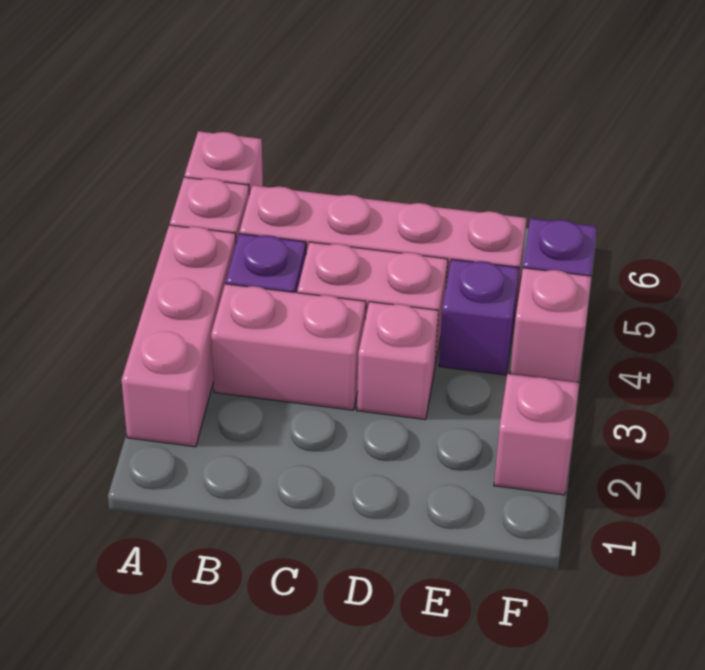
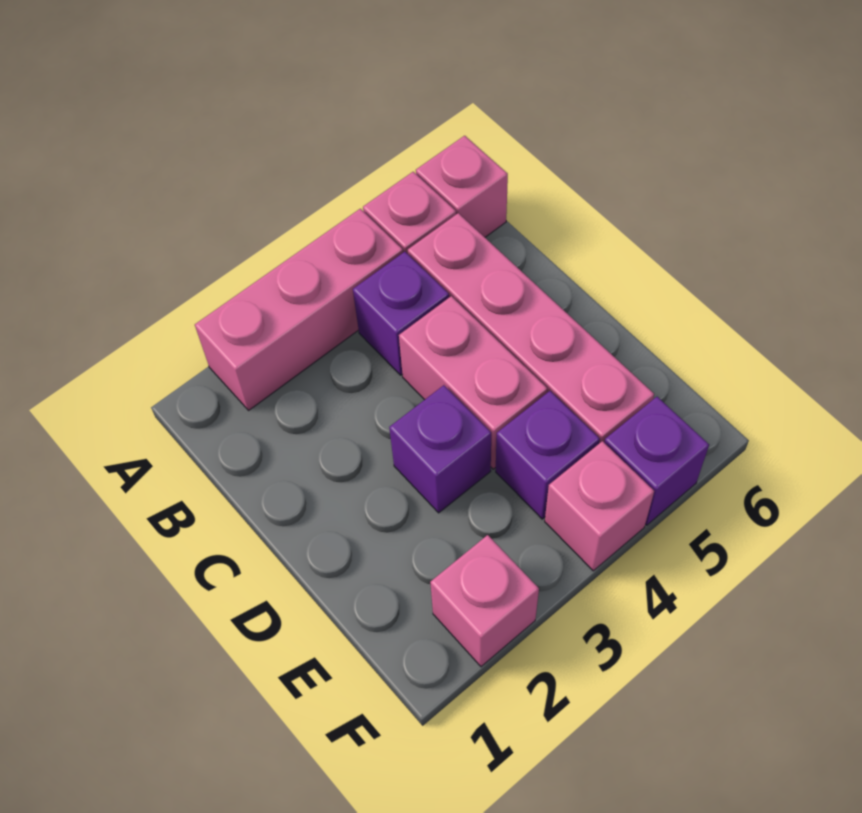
pink brick B3:C3 level 1 -> none
pink brick D3 level 1 -> purple brick D3 level 1

